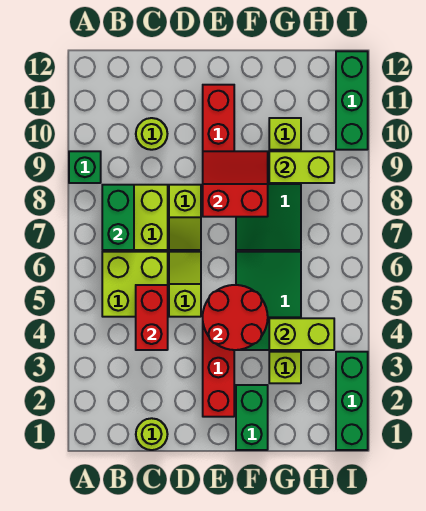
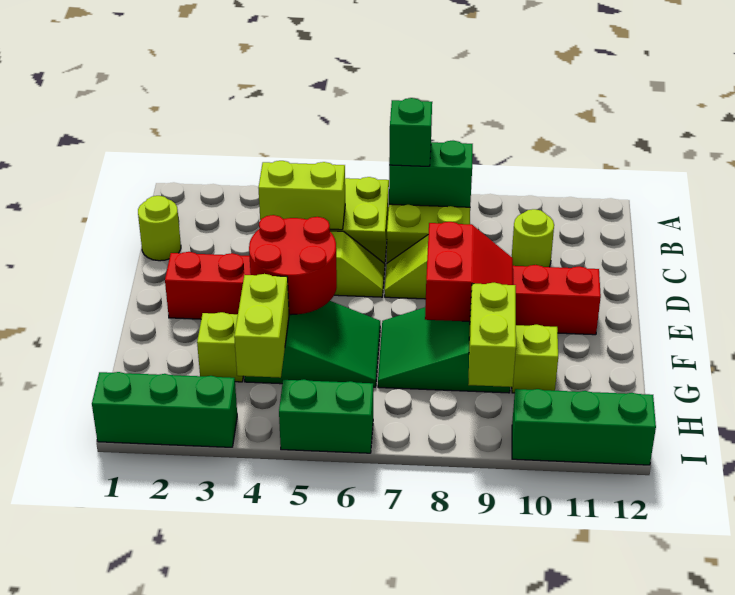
green brick A9 level 1 -> green brick B7 level 3
red brick C4:C5 level 2 -> lime brick C4:C5 level 2
green brick F1:F2 level 1 -> green brick I5:I6 level 1

